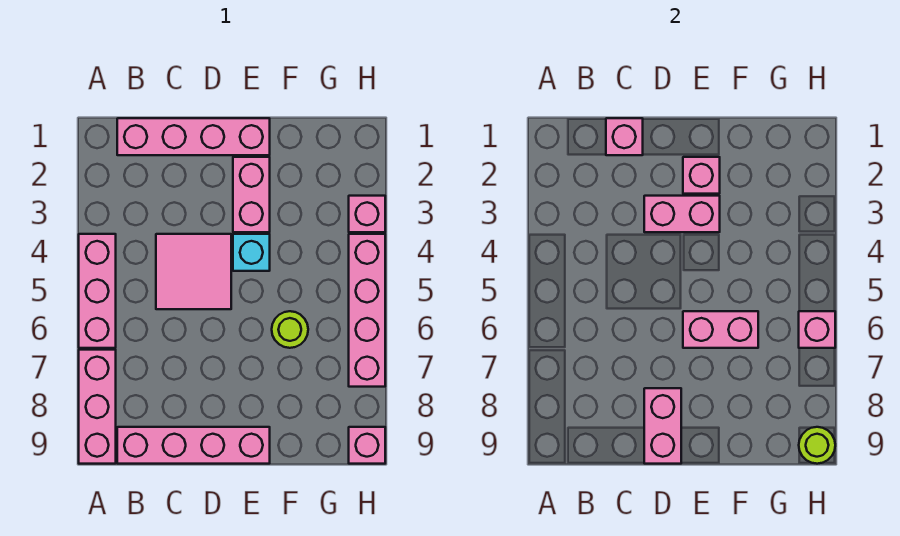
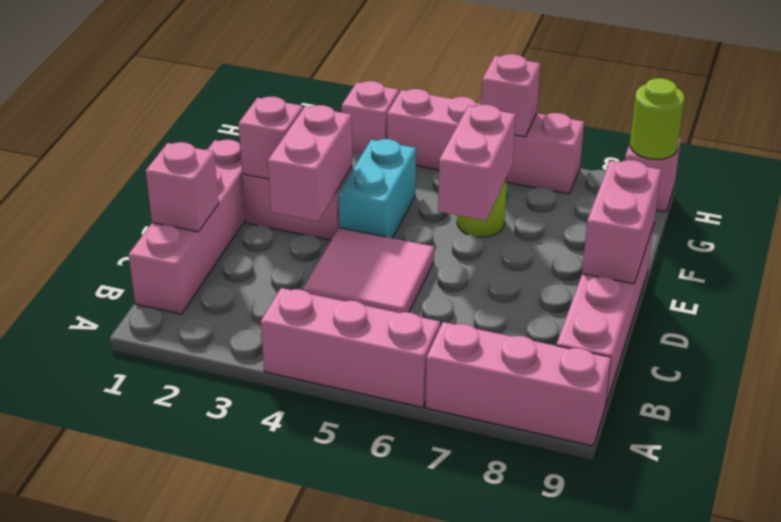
pink brick D8:D9 level 2 -> pink brick D9:E9 level 2
cyan brick E4 level 1 -> cyan brick E4:F4 level 1

